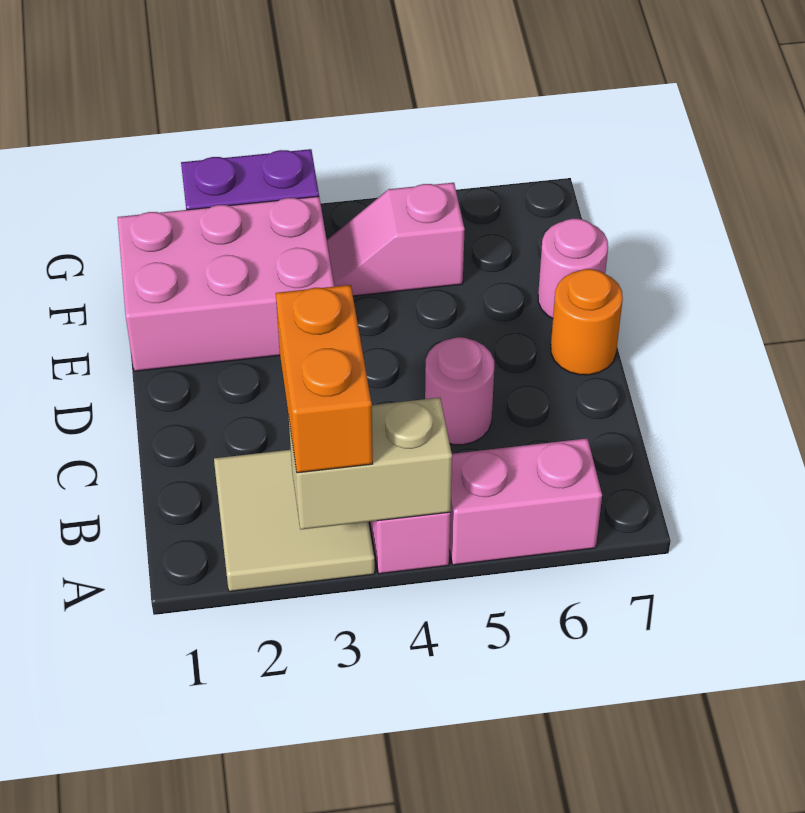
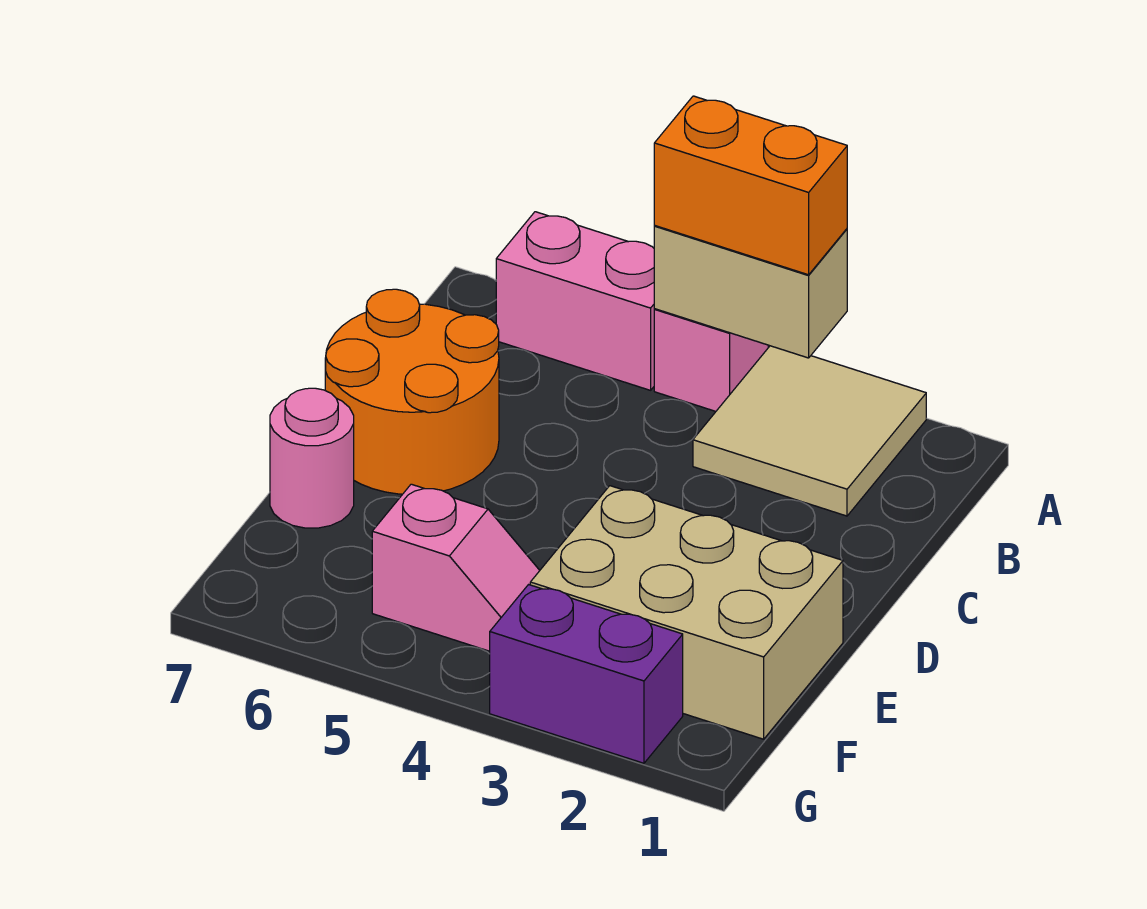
orange brick A3:B3 level 3 -> orange brick A3:A4 level 3
pink round brick C5 level 1 -> none
orange round brick D7 level 1 -> orange round brick C6:D7 level 1
pink brick E1:F3 level 1 -> tan brick E1:F3 level 1

